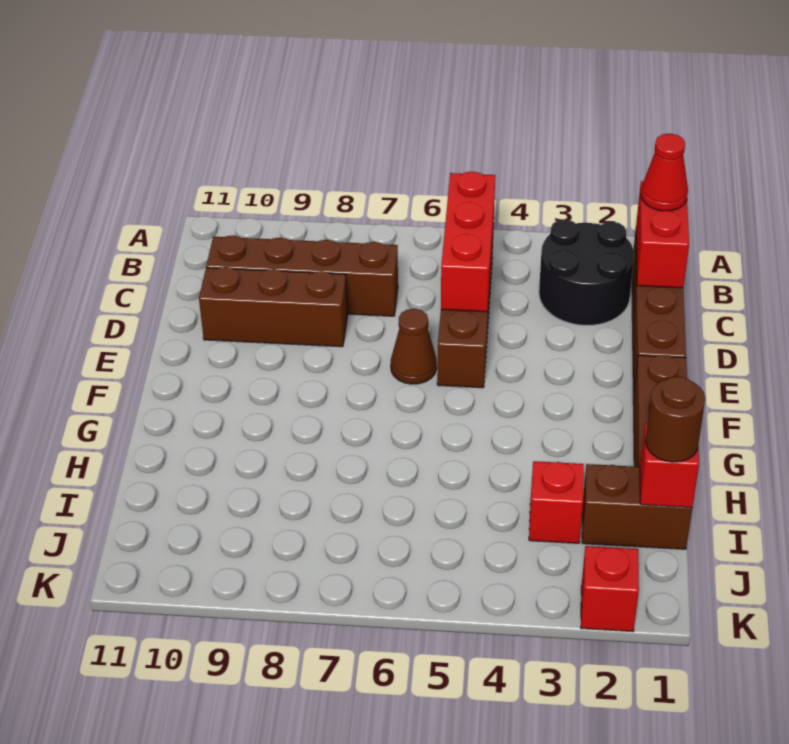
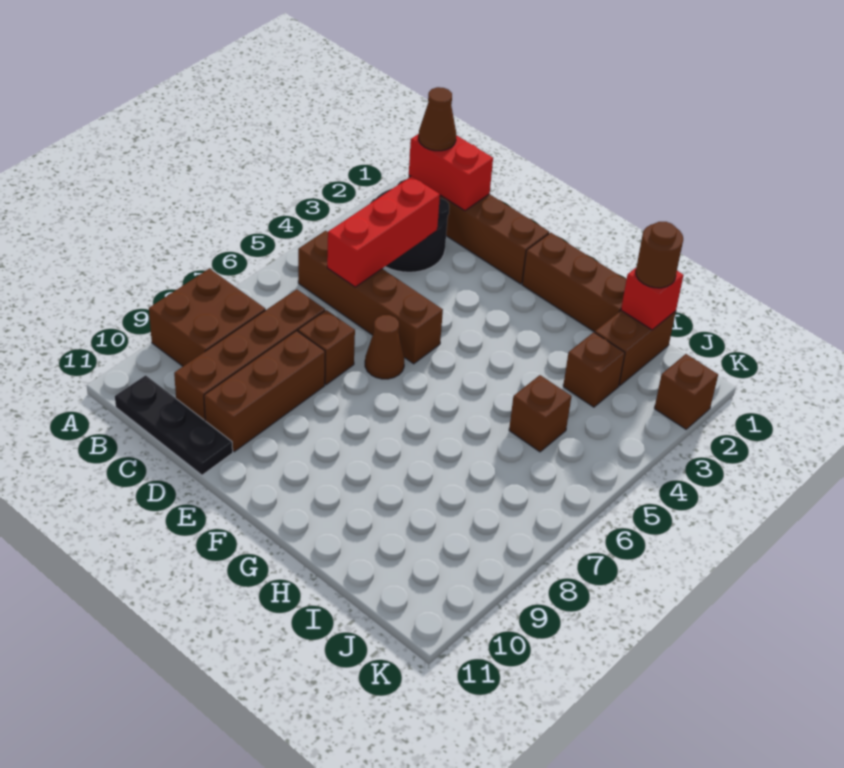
none -> brown brick A8:B9 level 1
red cone B1 level 3 -> brown cone B1 level 3
red brick B5:D5 level 2 -> red brick C3:C5 level 2
none -> black plate B11:D11 level 1
none -> brown brick D7 level 1
red brick I3 level 1 -> brown brick I3 level 1
none -> brown brick I5 level 1
red brick K2 level 1 -> brown brick K2 level 1

